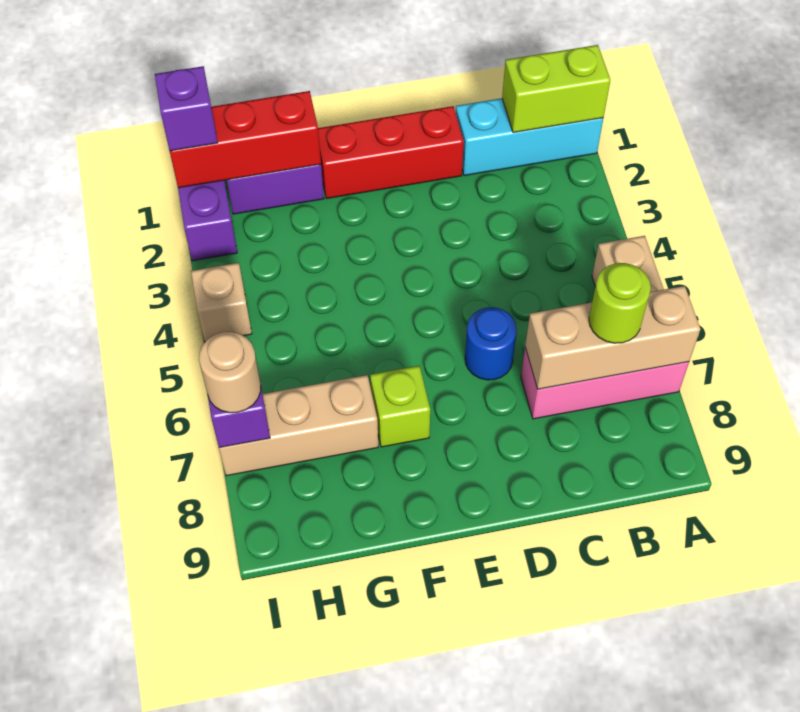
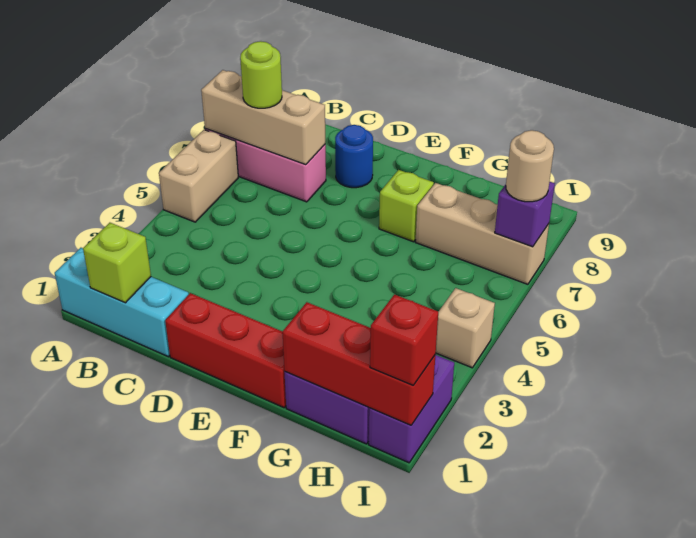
lime brick A1:B1 level 2 -> lime brick B1 level 2
blue round brick D6 level 1 -> blue round brick D8 level 1
purple brick I1 level 3 -> red brick I1 level 3

